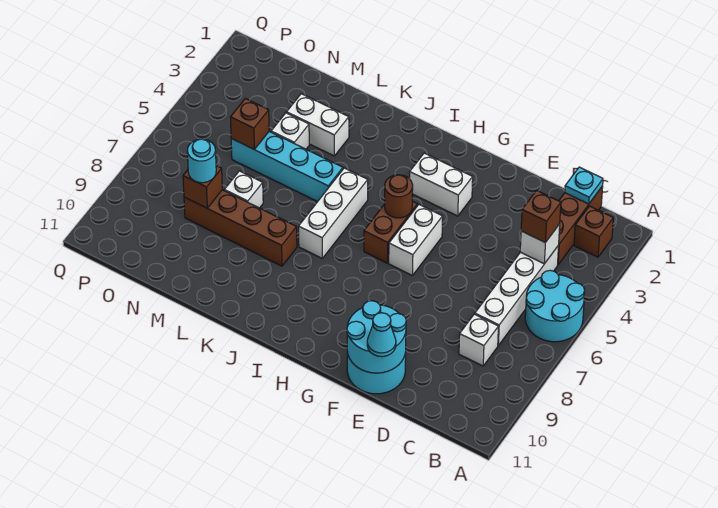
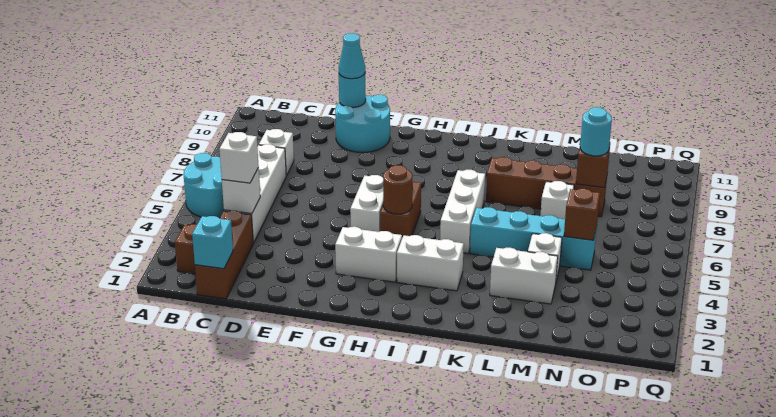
cyan plate C1 level 2 -> cyan brick C1 level 2
brown brick C4 level 3 -> white brick C4 level 3
cyan round brick E10:F11 level 2 -> cyan round brick E11 level 2
none -> white brick I3:J3 level 1

